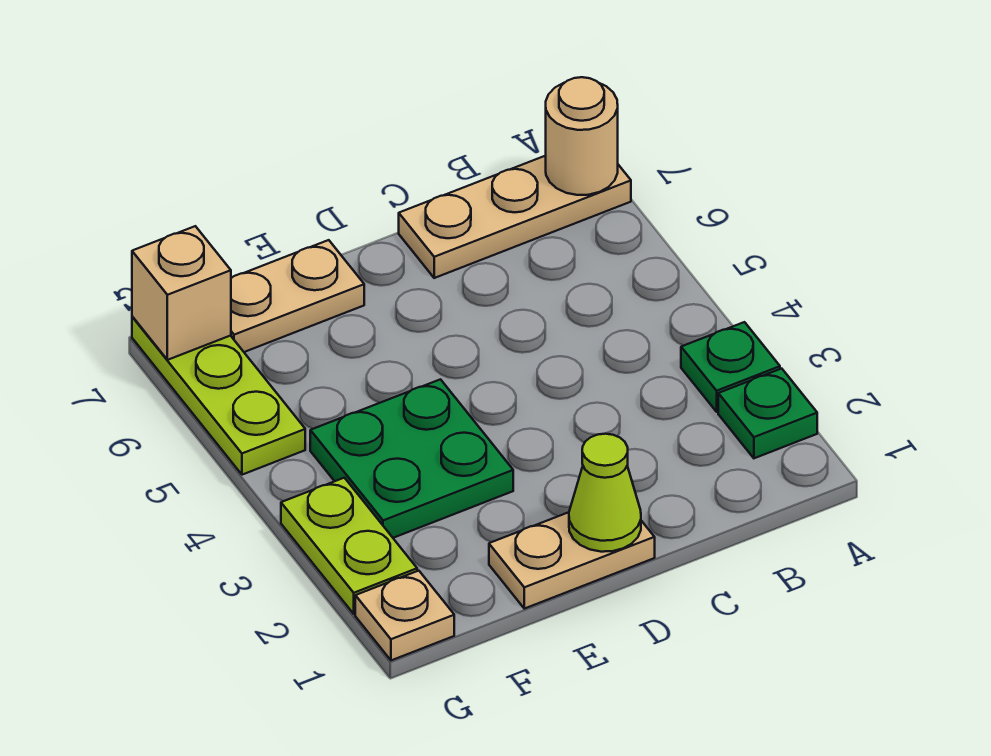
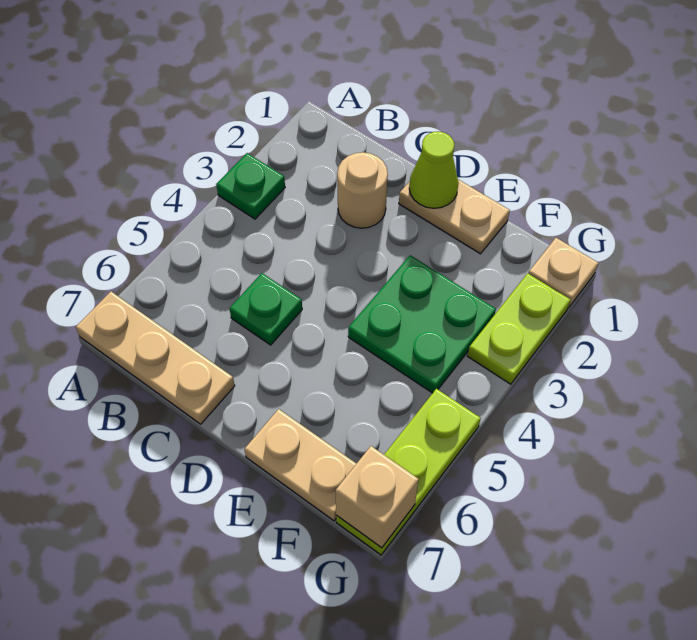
green plate A2 level 1 -> green plate C5 level 1
tan round brick A7 level 2 -> tan round brick C2 level 1

